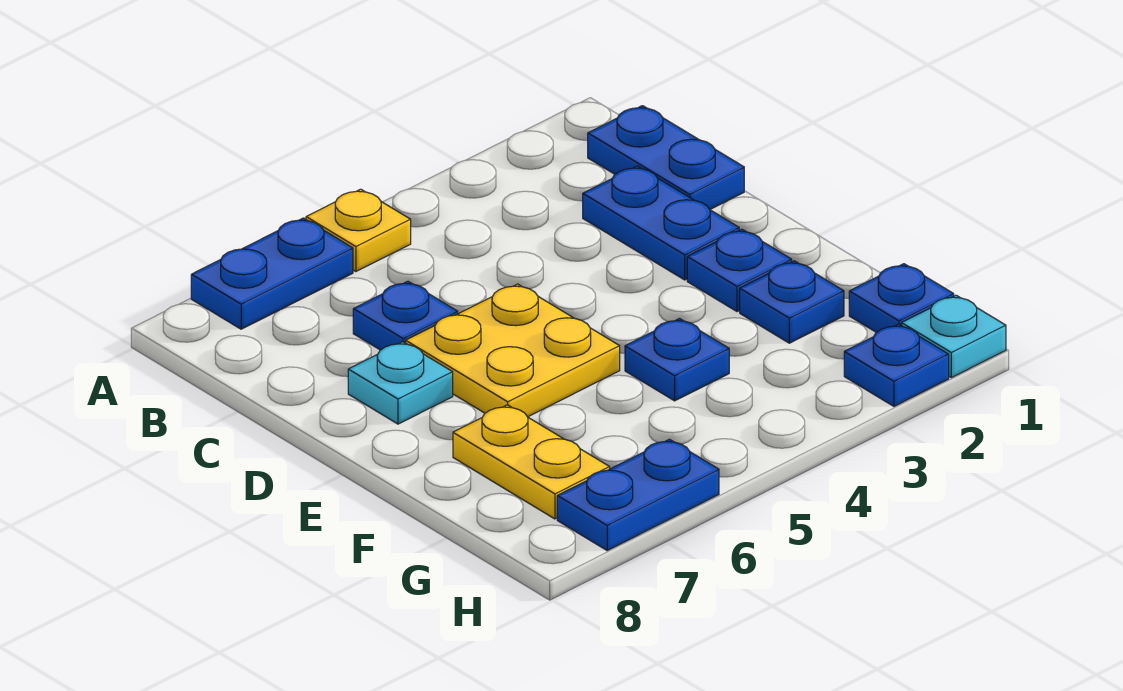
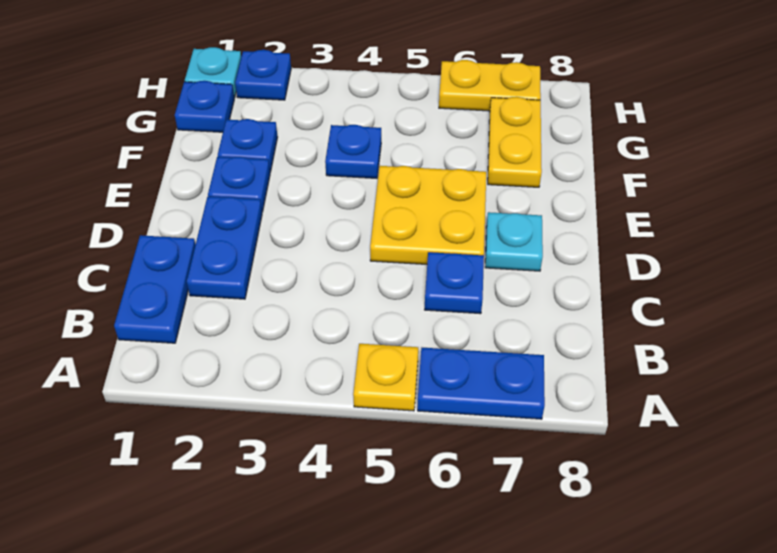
blue plate H6:H7 level 1 -> yellow plate H6:H7 level 1

